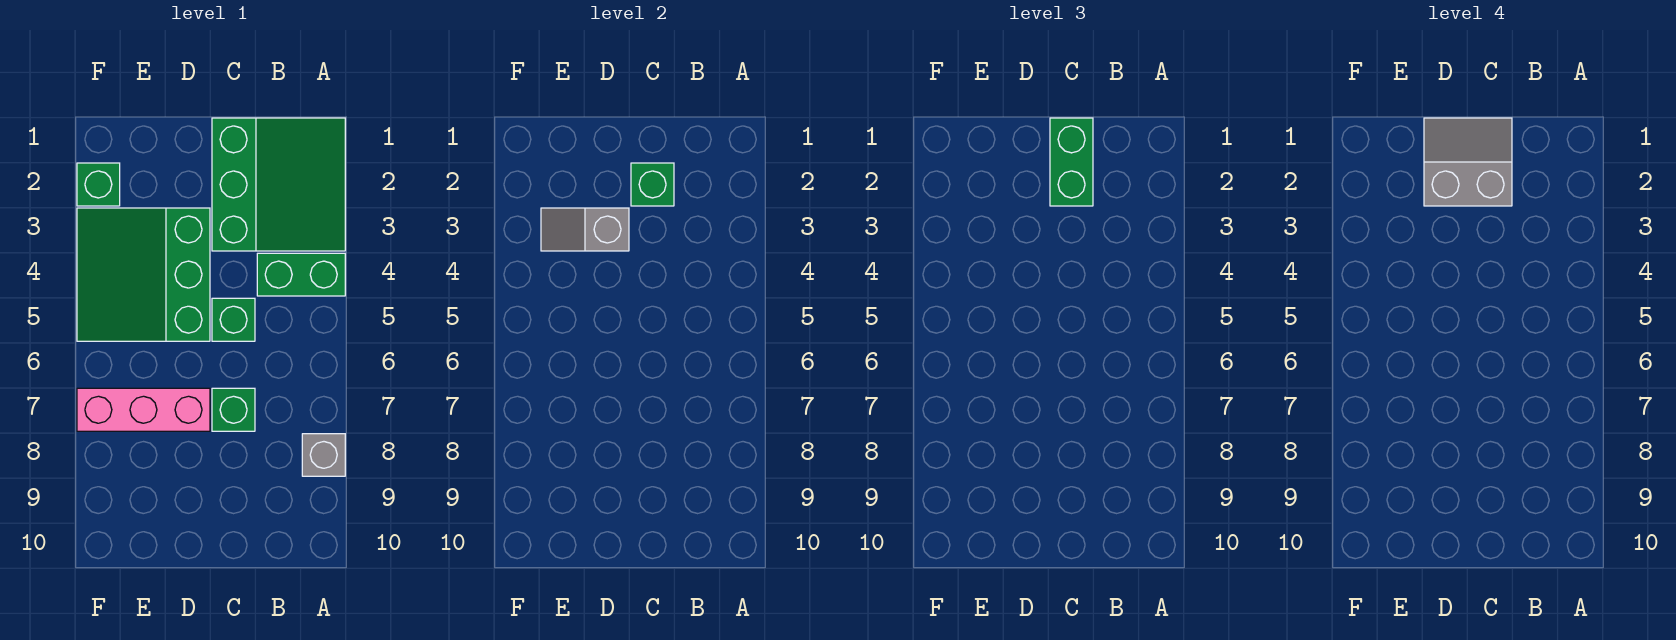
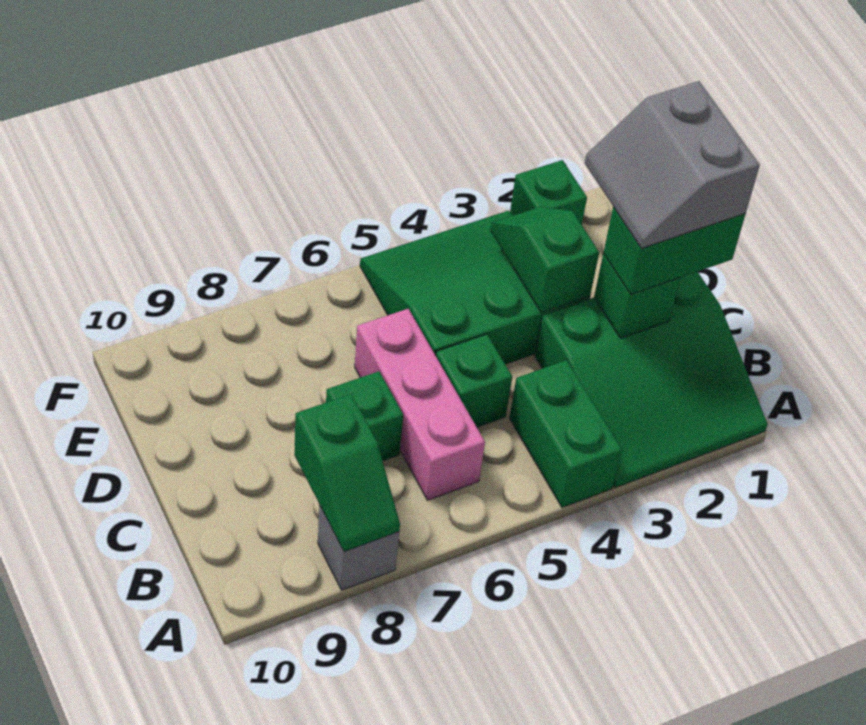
none -> green slope A8:B8 level 2 top B
grey slope C1:D2 level 4 top 2 -> grey slope C1:D2 level 4 top 1
grey slope D3:E3 level 2 top D -> green slope D3:E3 level 2 top D
pink brick D7:F7 level 1 -> pink brick B6:D6 level 1

